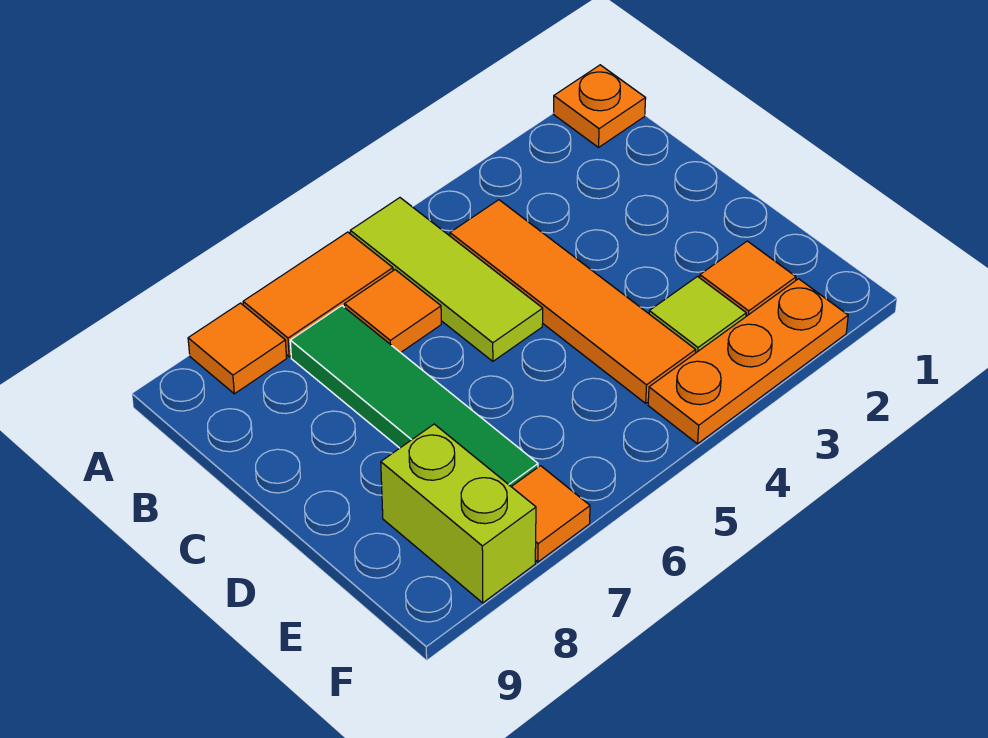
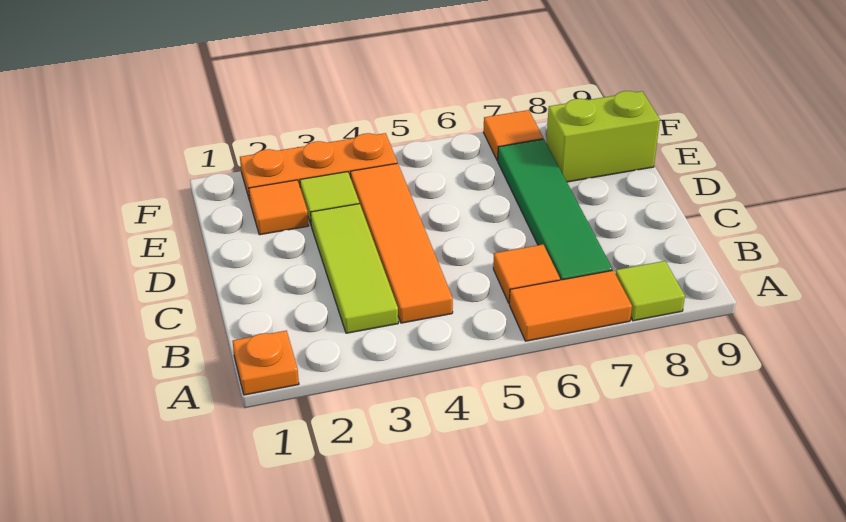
lime tile A5:C5 level 1 -> lime tile B3:D3 level 1
orange tile A8 level 1 -> lime tile A8 level 1
lime brick E8:F8 level 1 -> lime brick E8:E9 level 1

